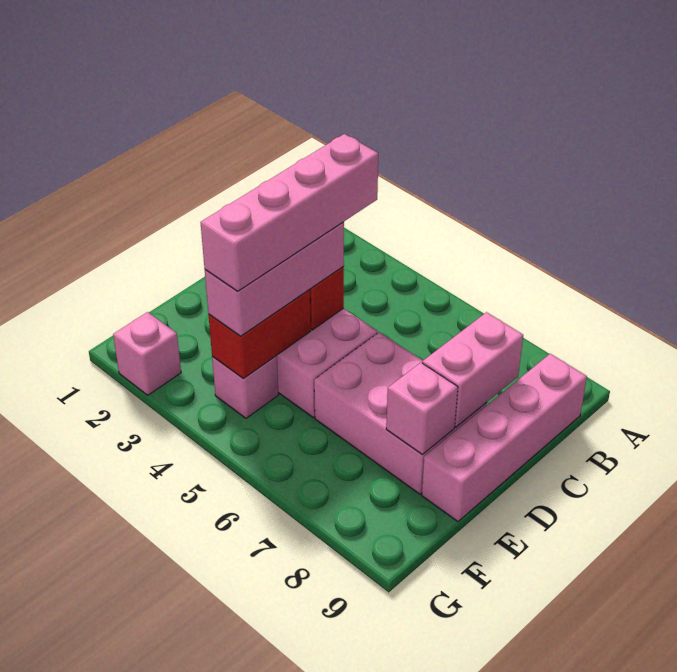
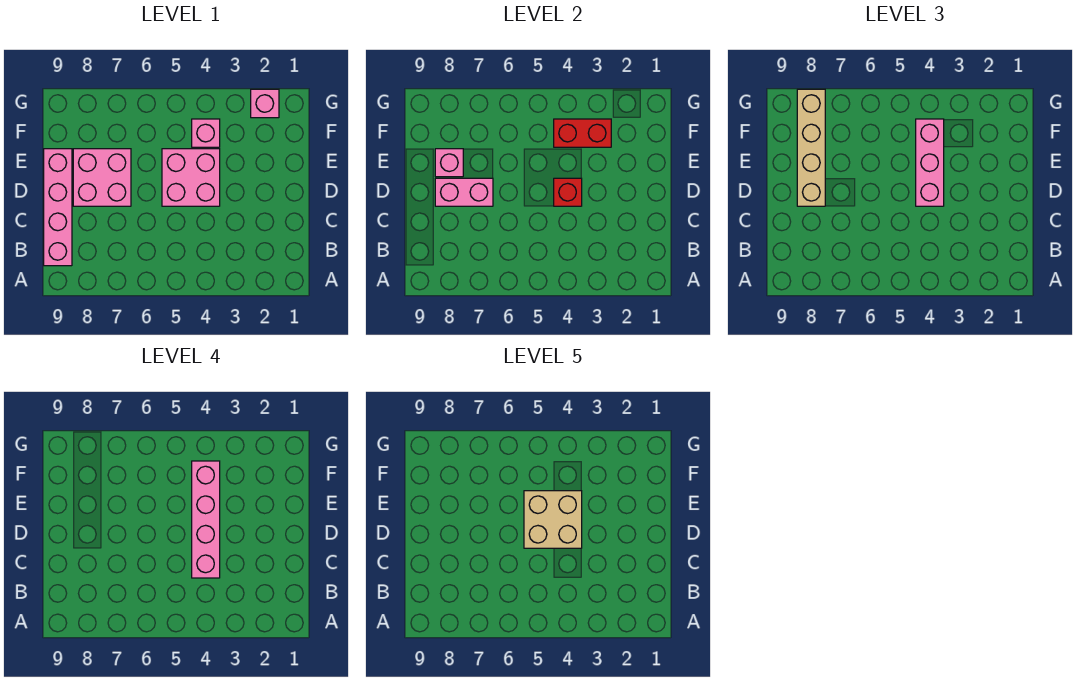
pink brick C8:D8 level 2 -> pink brick D7:D8 level 2
none -> tan brick D4:E5 level 5
pink brick D6:E8 level 1 -> pink brick D7:E8 level 1
none -> tan brick D8:G8 level 3
red brick E4:F4 level 2 -> red brick F3:F4 level 2

